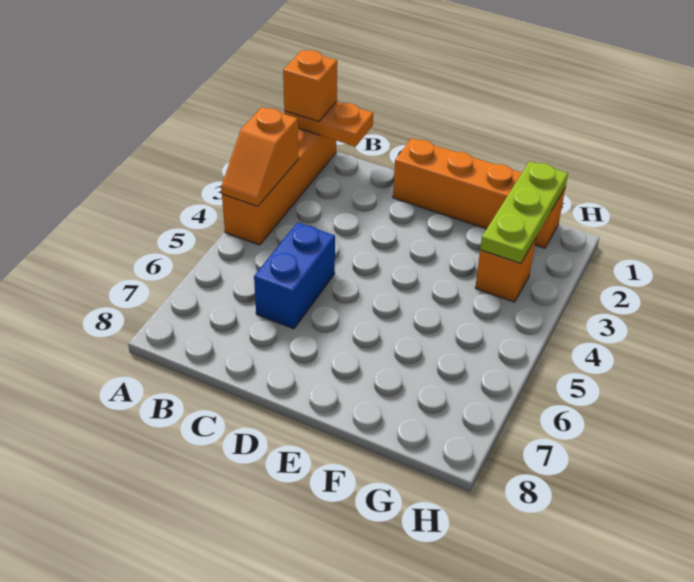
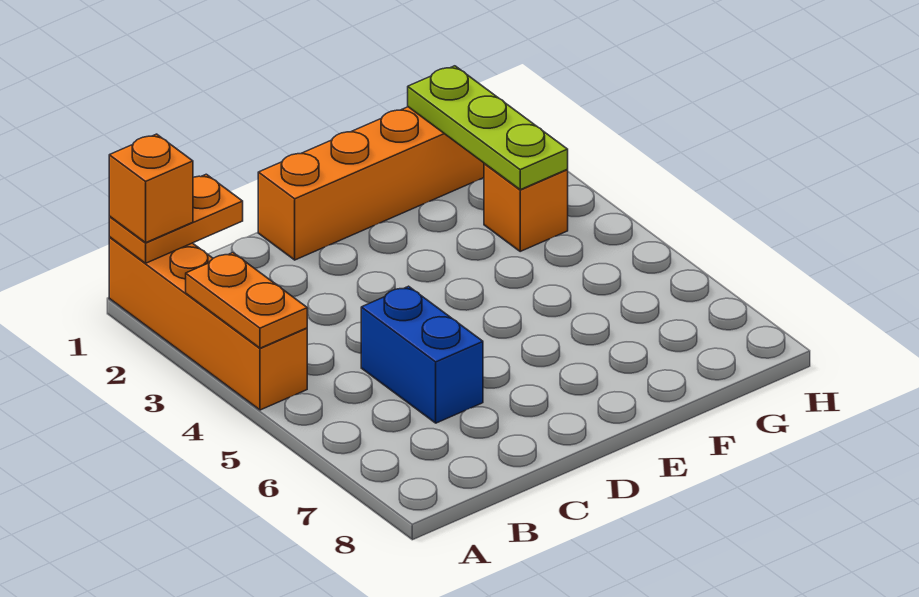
orange slope A3:A4 level 2 top 3 -> orange plate A3:A4 level 2

